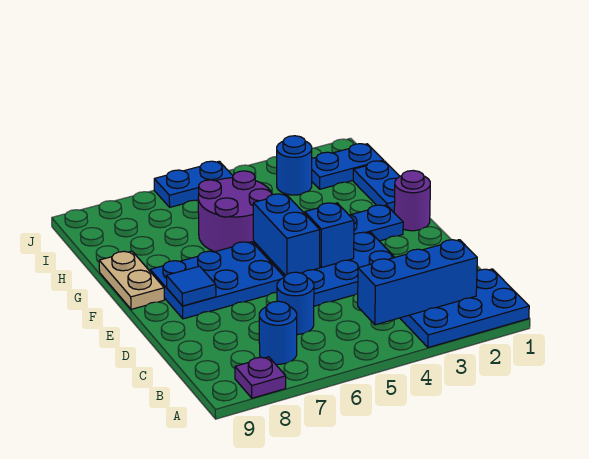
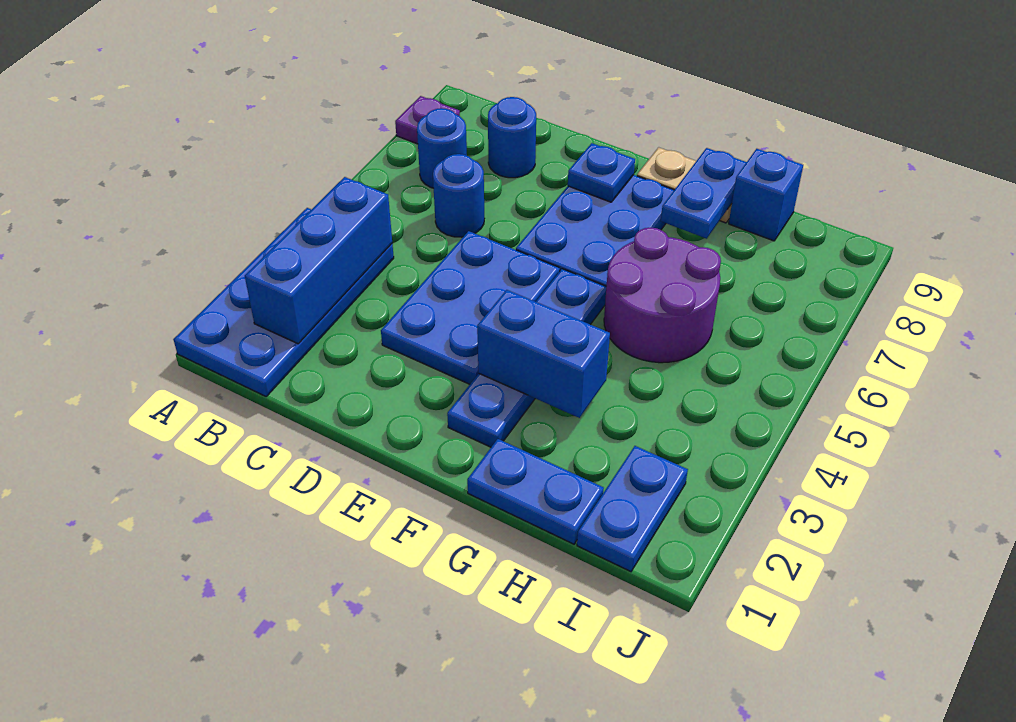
blue plate A1:B3 level 1 -> blue plate A1:B4 level 1
blue brick E4 level 2 -> blue brick H9 level 1
blue brick E5:F5 level 2 -> blue brick F3:G3 level 2
blue tile E8 level 2 -> blue plate E8 level 2
purple round brick F1 level 1 -> none
blue round brick I3 level 1 -> blue round brick C8 level 1
blue plate J5:J6 level 1 -> blue plate G8:G9 level 2

